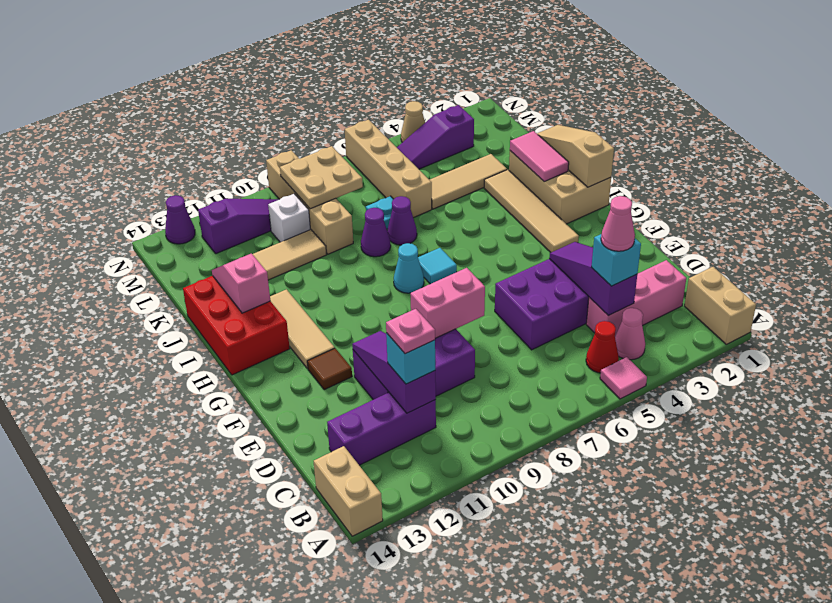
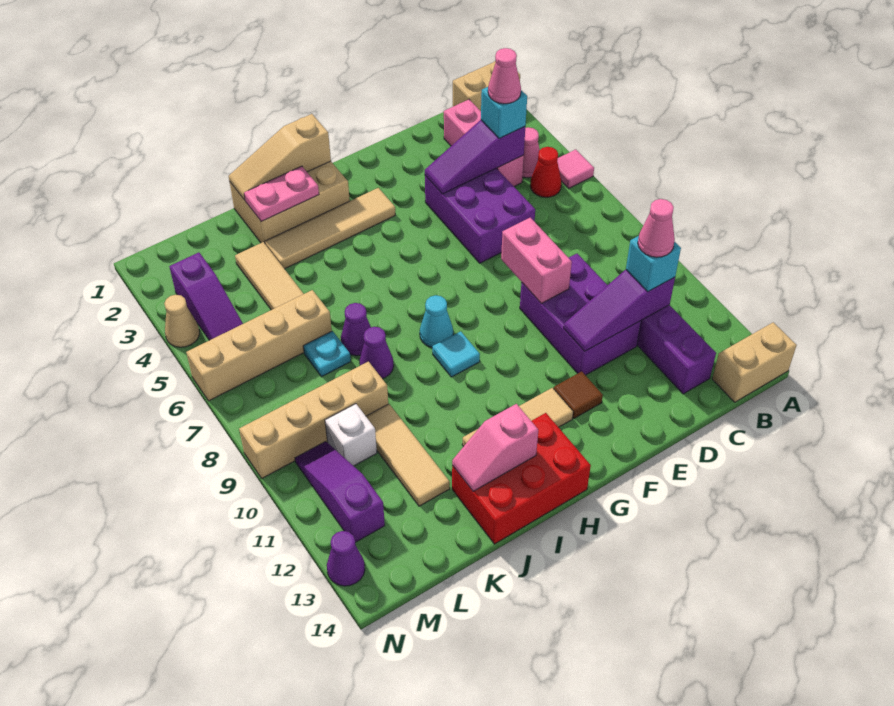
pink plate C11 level 4 -> pink cone C11 level 4
cyan tile H7 level 1 -> cyan tile H9 level 1
pink tile I2:J2 level 2 -> pink plate I2:J2 level 2
tan plate L8:M9 level 2 -> none

